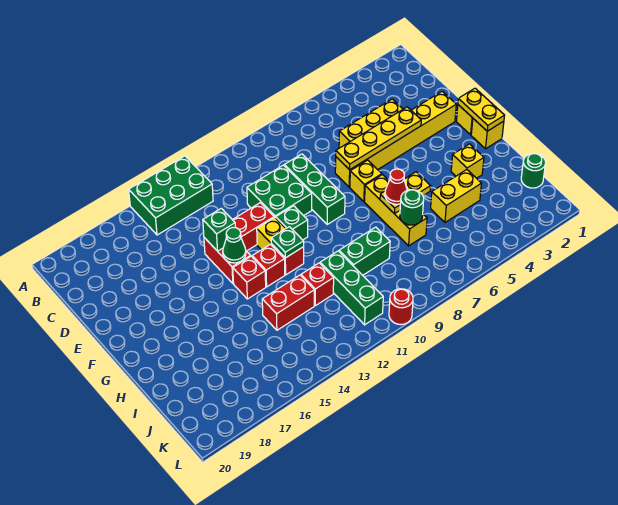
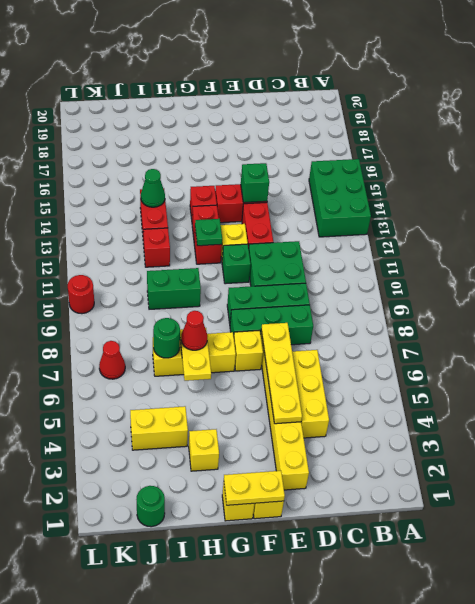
green cone F14 level 2 -> green cone I14 level 2
yellow brick I4:I5 level 1 -> yellow brick I4:J4 level 1
green brick I9:I10 level 1 -> green brick H10:I10 level 1
green brick I11:K11 level 1 -> green brick D8:F8 level 1
none -> red cone K7 level 1

